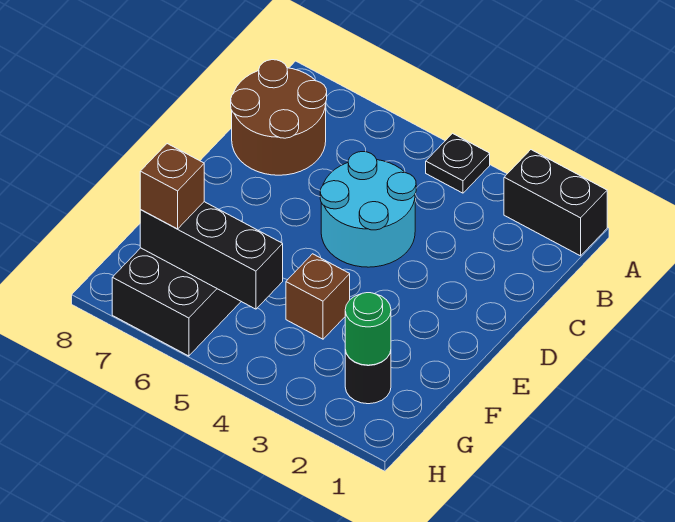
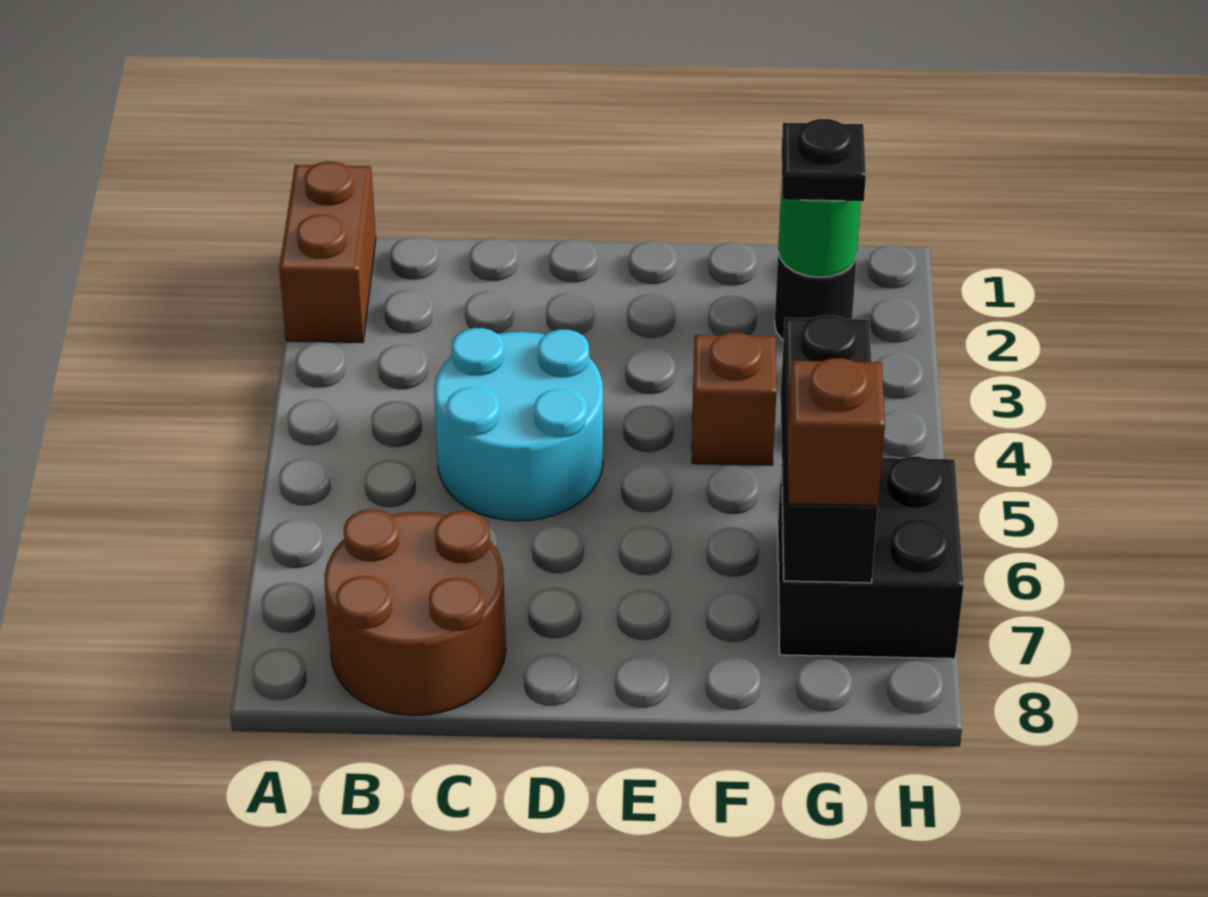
black brick A1:A2 level 1 -> brown brick A1:A2 level 1
black plate A4 level 1 -> black plate G2 level 3

